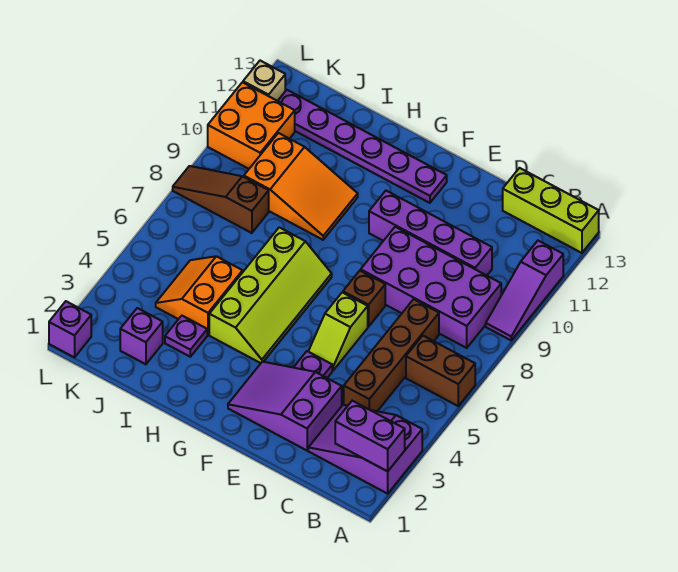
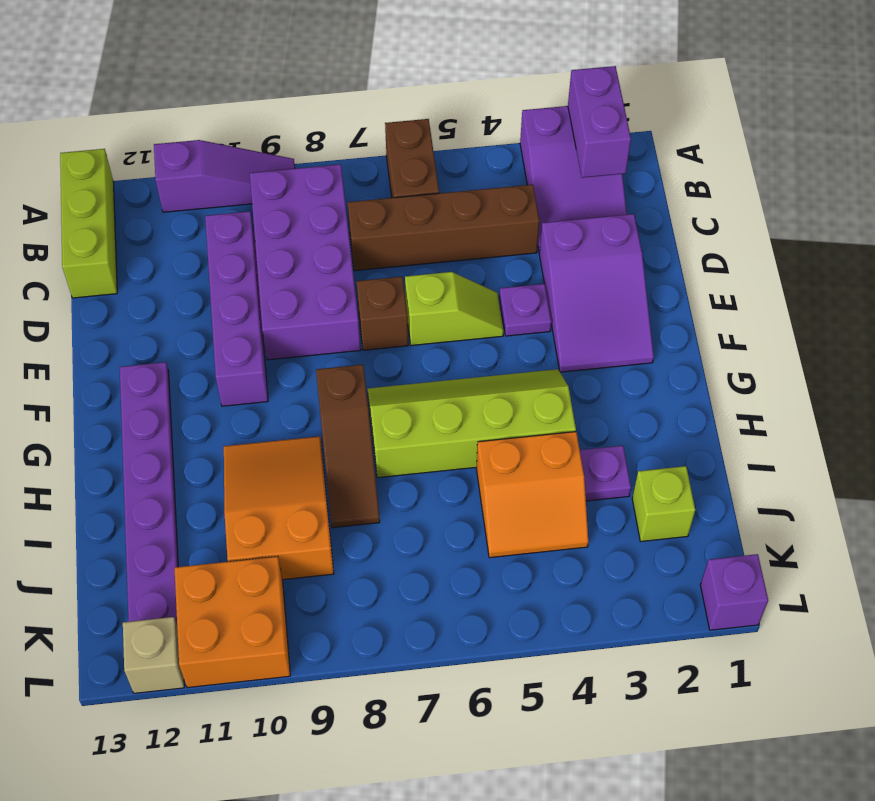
purple brick J2 level 1 -> lime brick J2 level 1
brown slope J8:L8 level 1 top J -> brown slope G8:I8 level 1 top G

